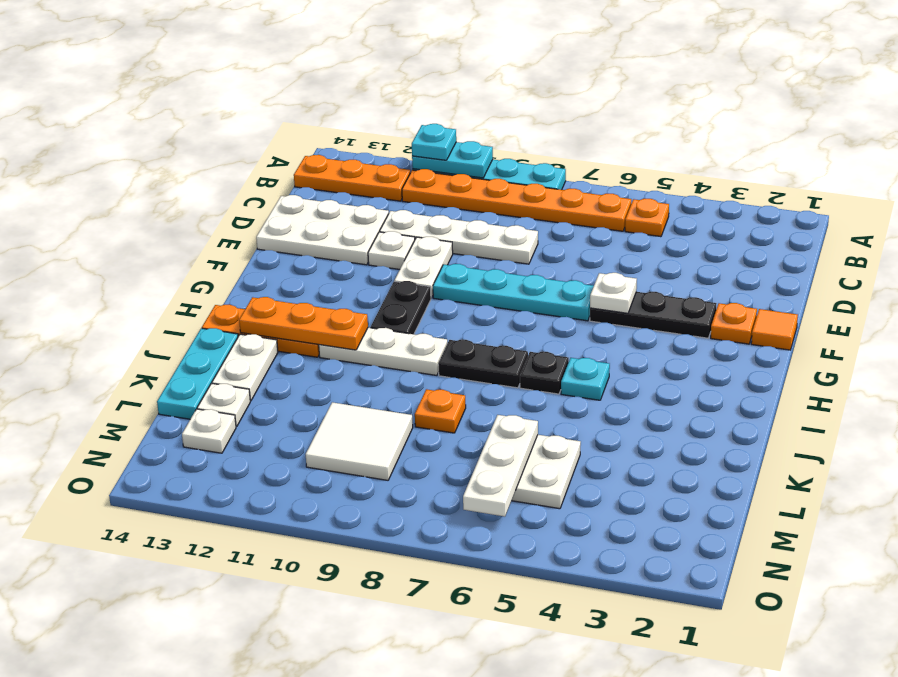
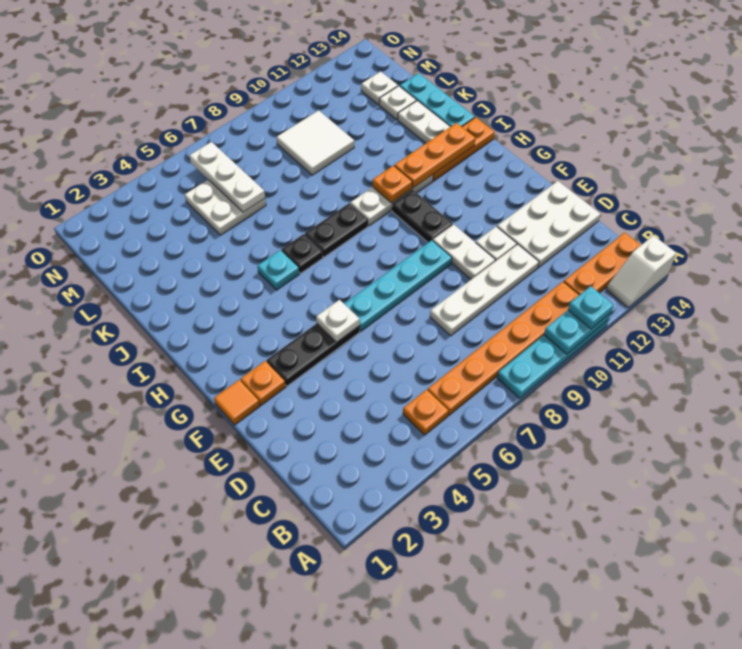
none -> white slope A13:A14 level 1 top 14
orange plate K8 level 1 -> orange plate I10 level 2

